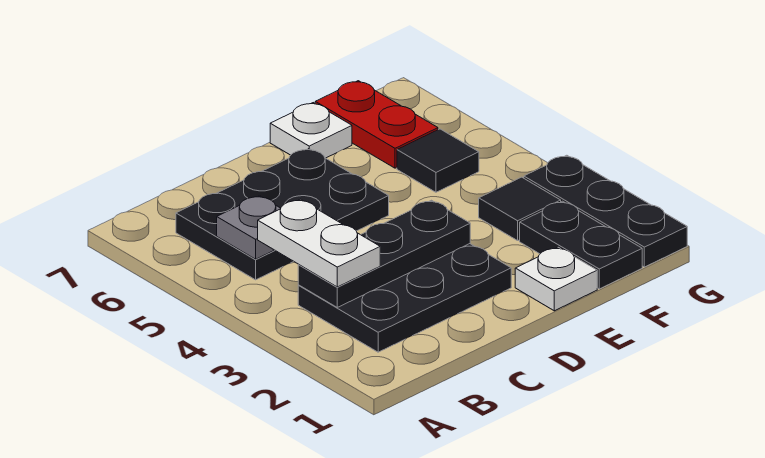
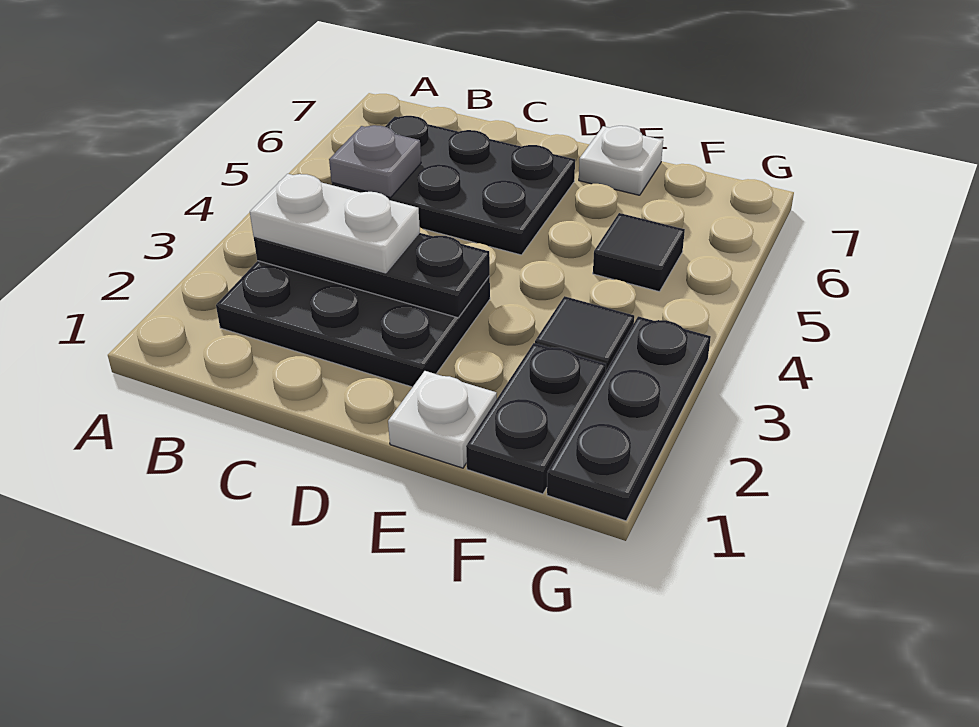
white plate B3:B4 level 3 -> white plate B3:C3 level 3
red plate F6:F7 level 1 -> none

